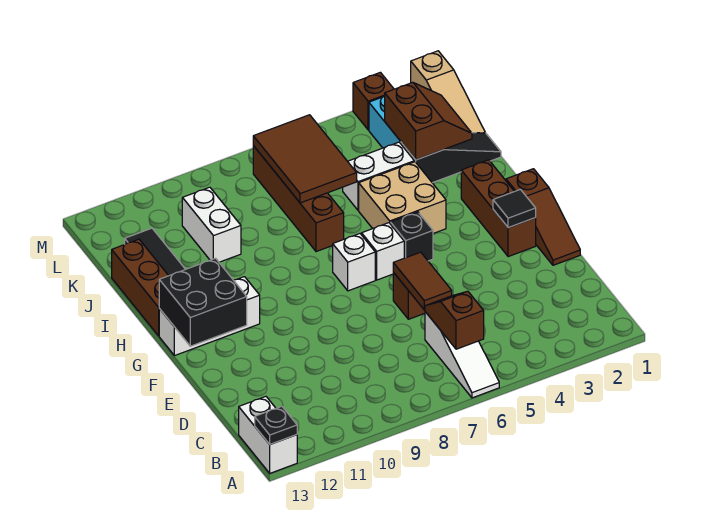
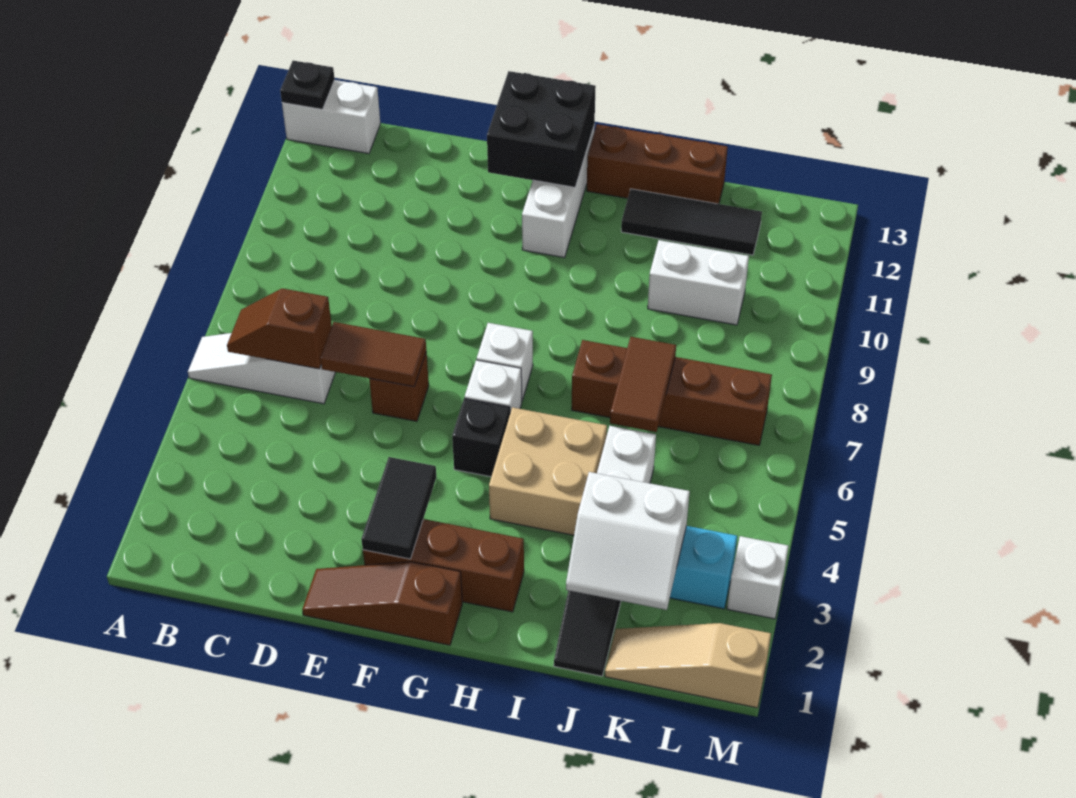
brown slope B6:C6 level 2 top B -> brown slope B6:C6 level 2 top C
black tile F2 level 2 -> black tile F2:F3 level 2
brown slope J2:K3 level 2 top 3 -> white slope J2:K3 level 2 top 3
brown tile J6:L7 level 2 -> brown tile J6:J7 level 2
brown brick M3 level 1 -> white brick M3 level 1

